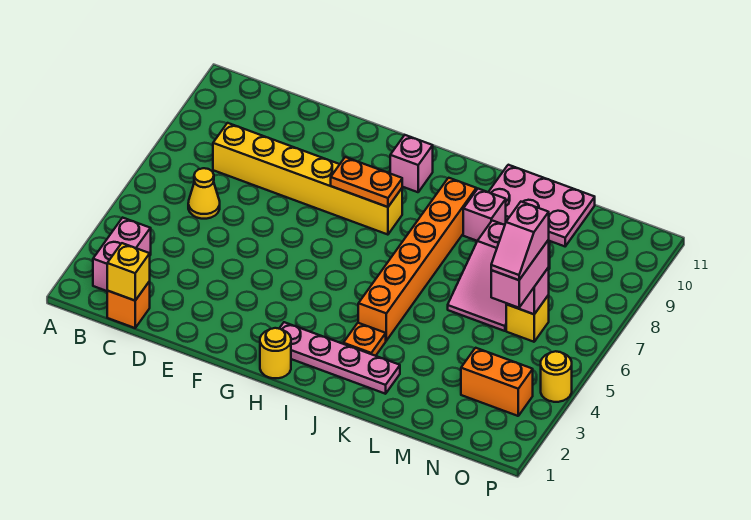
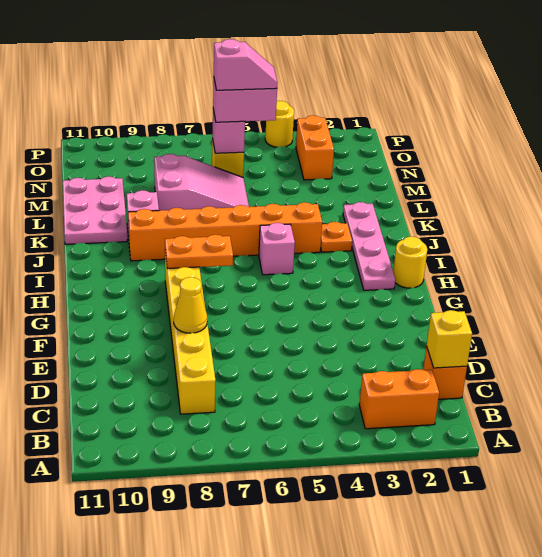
pink brick B2:B3 level 1 -> orange brick B2:B3 level 1
yellow cone C6 level 1 -> yellow cone E8 level 2
orange plate G8:H8 level 2 -> orange plate H7:H8 level 2
pink brick H10 level 1 -> pink brick I5 level 1

